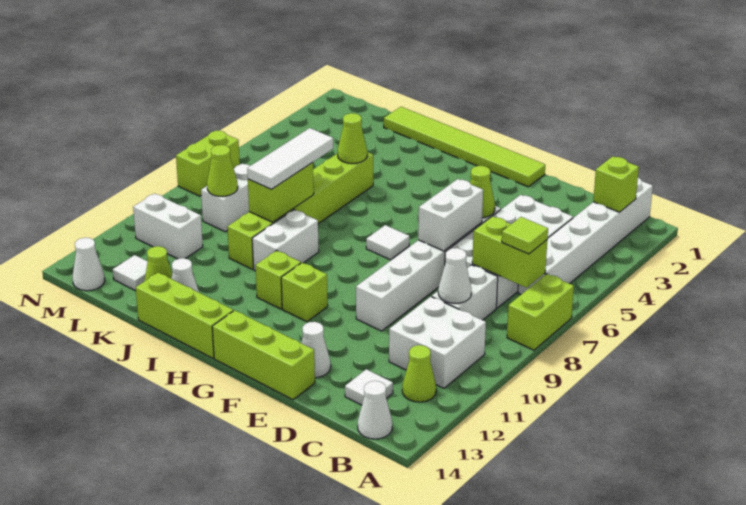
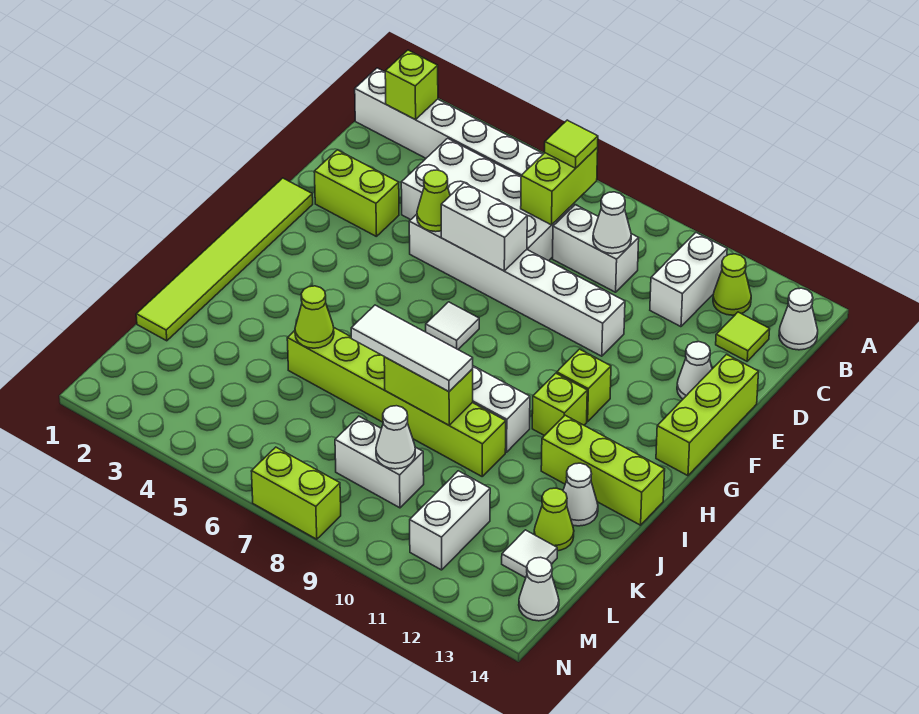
lime brick A7:A8 level 1 -> lime brick E2:E3 level 1
white brick B10:C11 level 1 -> white brick B11:C11 level 1
white tile C13 level 1 -> lime tile C13 level 1
lime brick H14:J14 level 1 -> lime brick I12:I14 level 1
lime cone L9 level 2 -> white cone L9 level 2

